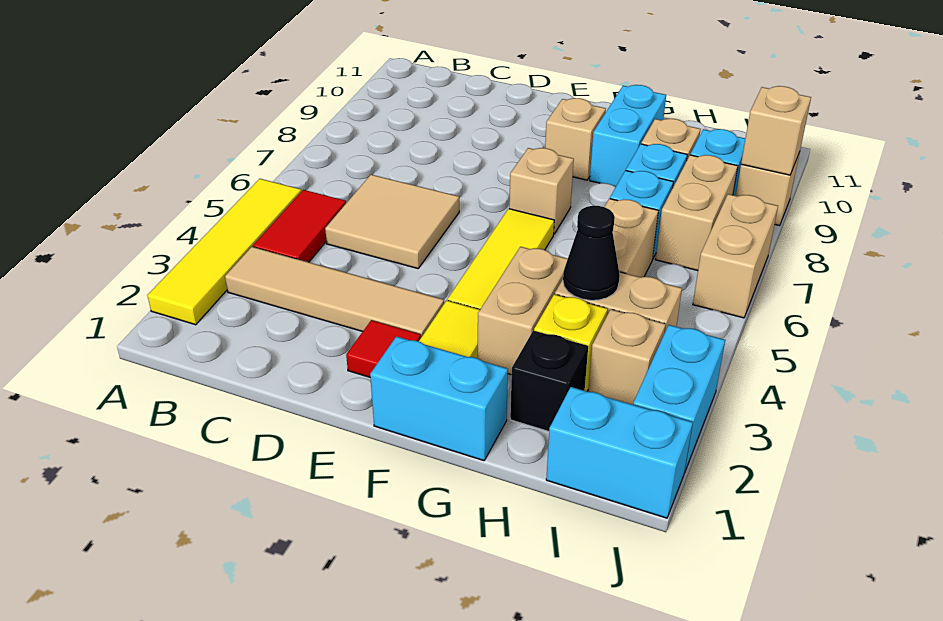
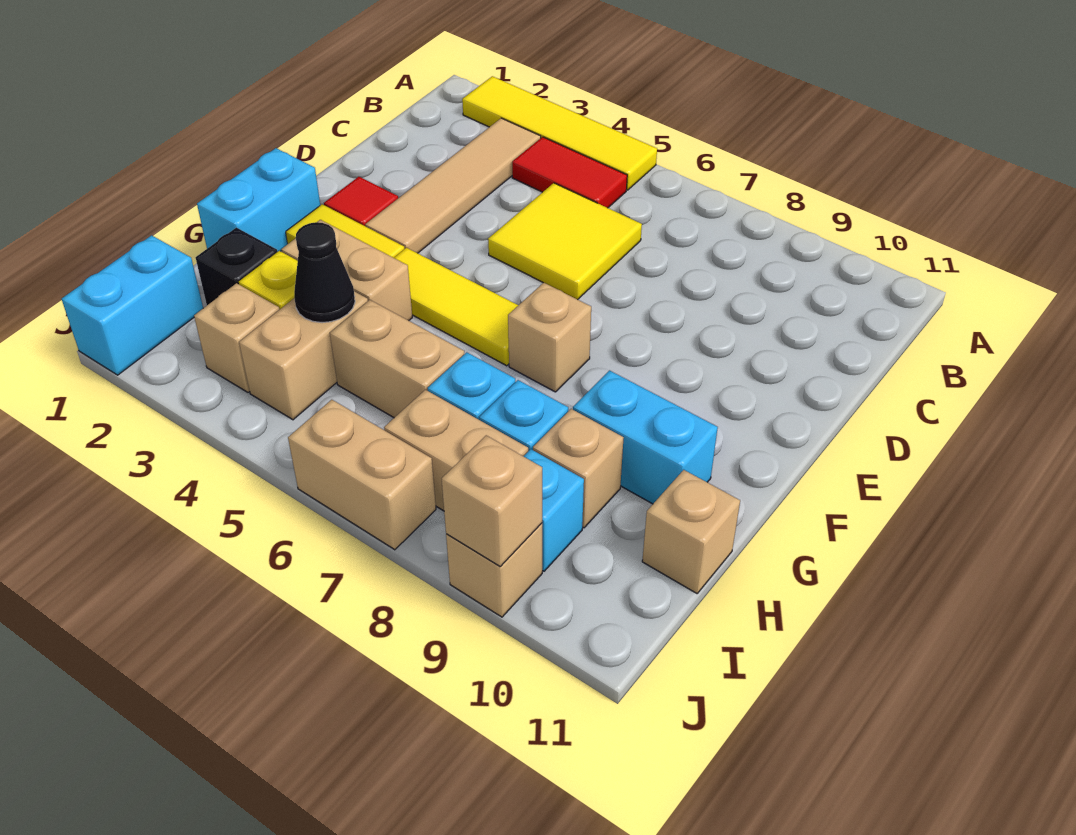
tan tile C5:D6 level 1 -> yellow tile C5:D6 level 1
tan brick F9 level 1 -> tan brick H11 level 1
cyan brick J2:J3 level 1 -> none

